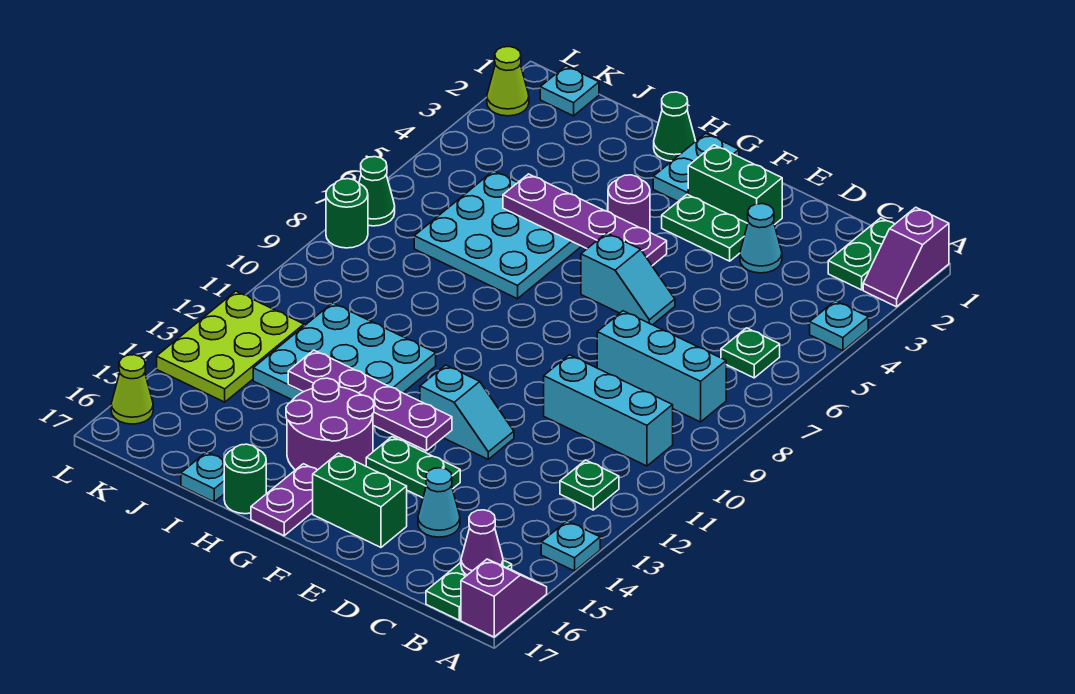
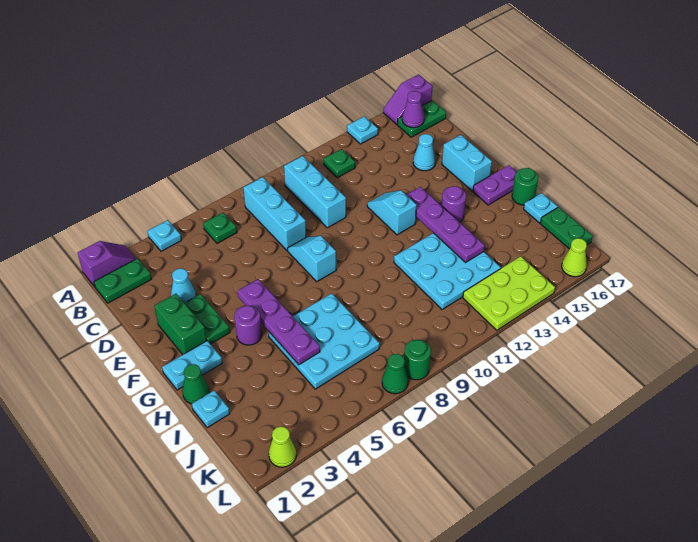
cyan slope E6:F6 level 1 top F -> cyan slope E8:F8 level 1 top F
green plate E14:F14 level 1 -> green plate J17:K17 level 1
green brick E16:F16 level 1 -> cyan brick E16:F16 level 1
purple round brick G14:H15 level 1 -> purple round brick G14 level 1
cyan plate K1 level 1 -> cyan plate I1 level 1

